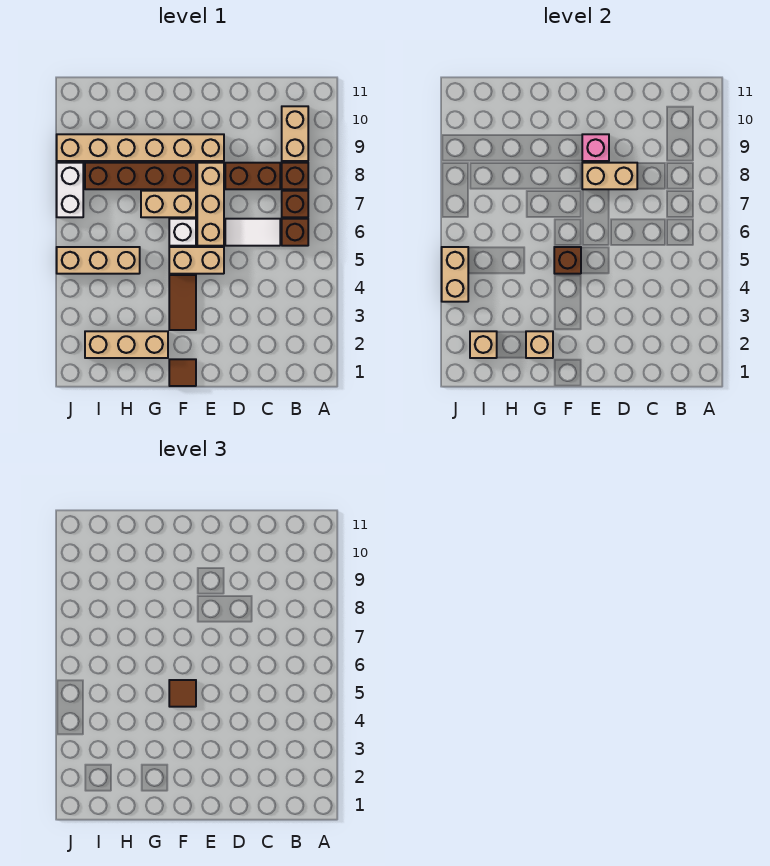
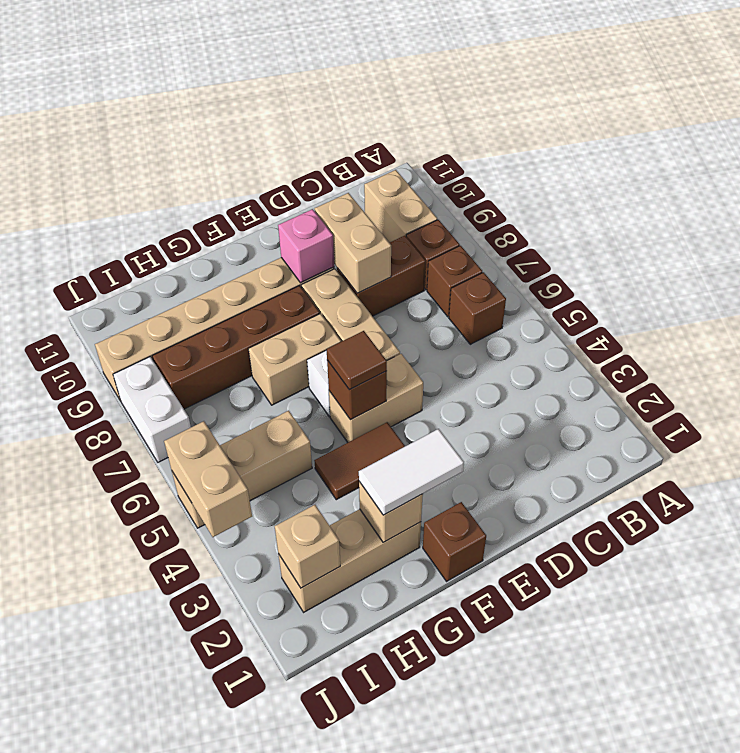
white tile C6:D6 level 1 -> white tile F2:G2 level 3
tan brick D8:E8 level 2 -> tan brick D8:D9 level 2
brown tile F1 level 1 -> brown brick F1 level 1
brown tile F3:F4 level 1 -> brown tile F4:G4 level 1

